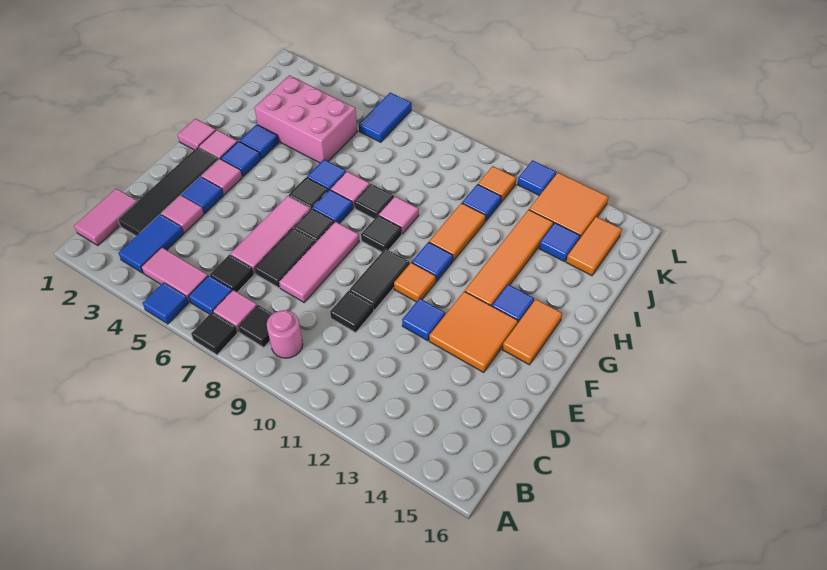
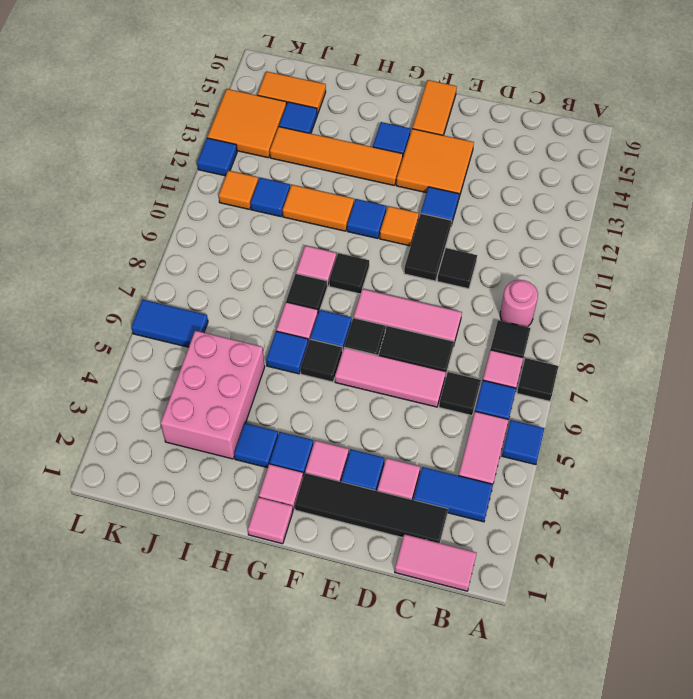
black tile E10:F10 level 1 -> black tile E10:E11 level 1
orange tile F15:G15 level 1 -> orange tile F15:F16 level 1

